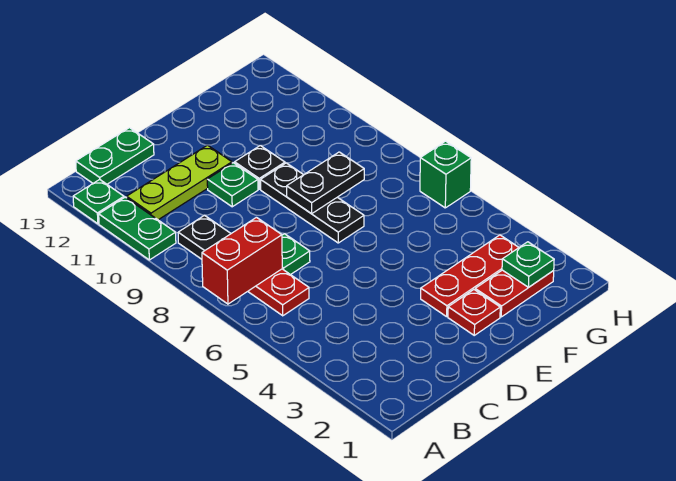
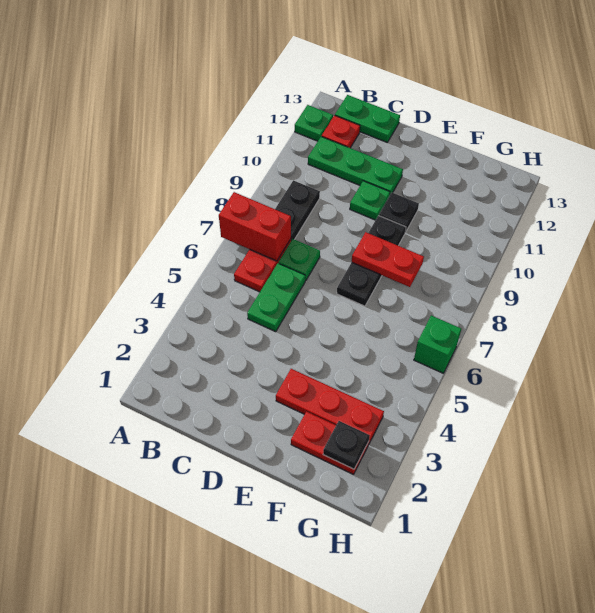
green plate A10:A11 level 1 -> green plate C5:C6 level 1
lime plate B11:D11 level 1 -> green plate B11:D11 level 1
red plate E2 level 1 -> red plate B12 level 1
black plate E8:F8 level 2 -> red plate E8:F8 level 2
green plate G2 level 2 -> black plate G2 level 2

